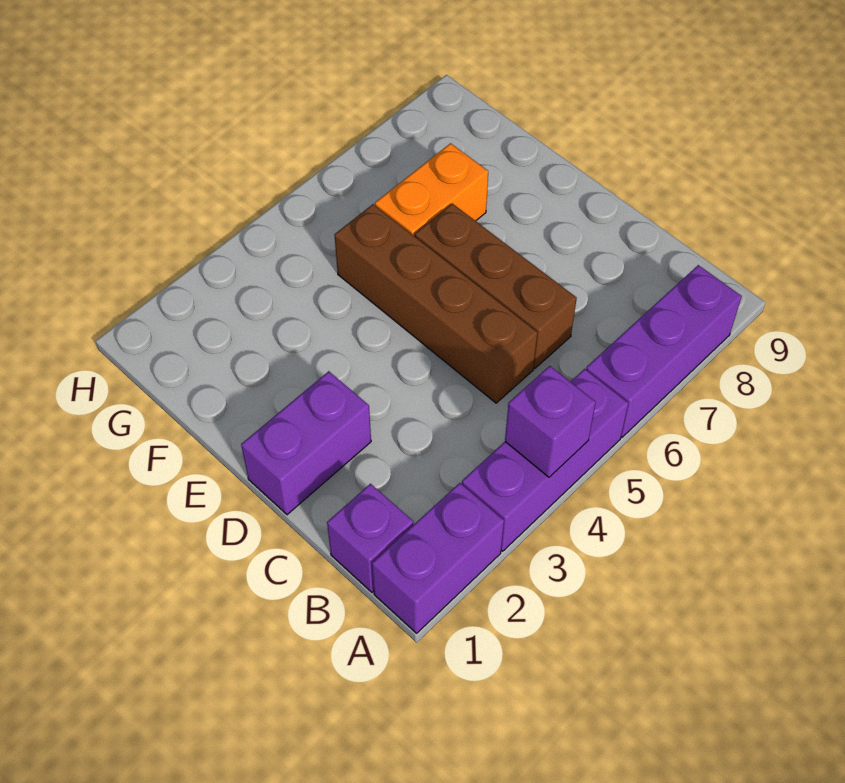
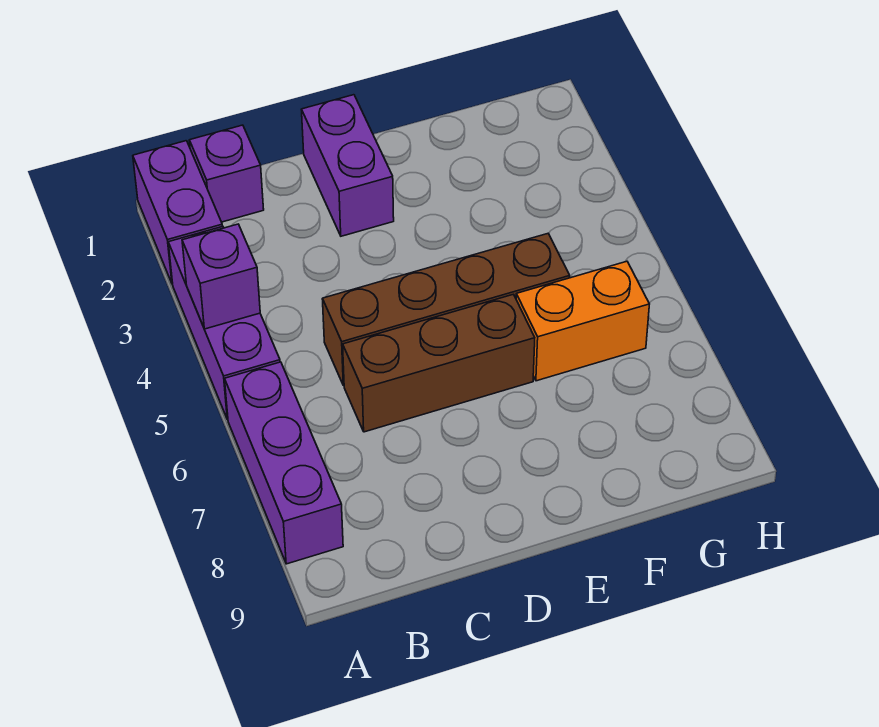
orange brick F6:F7 level 1 -> orange brick F6:G6 level 1

